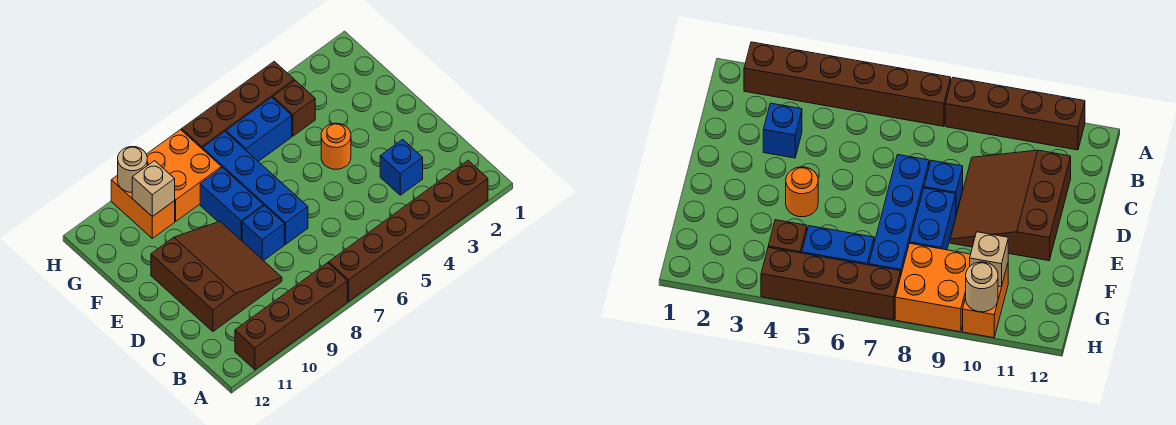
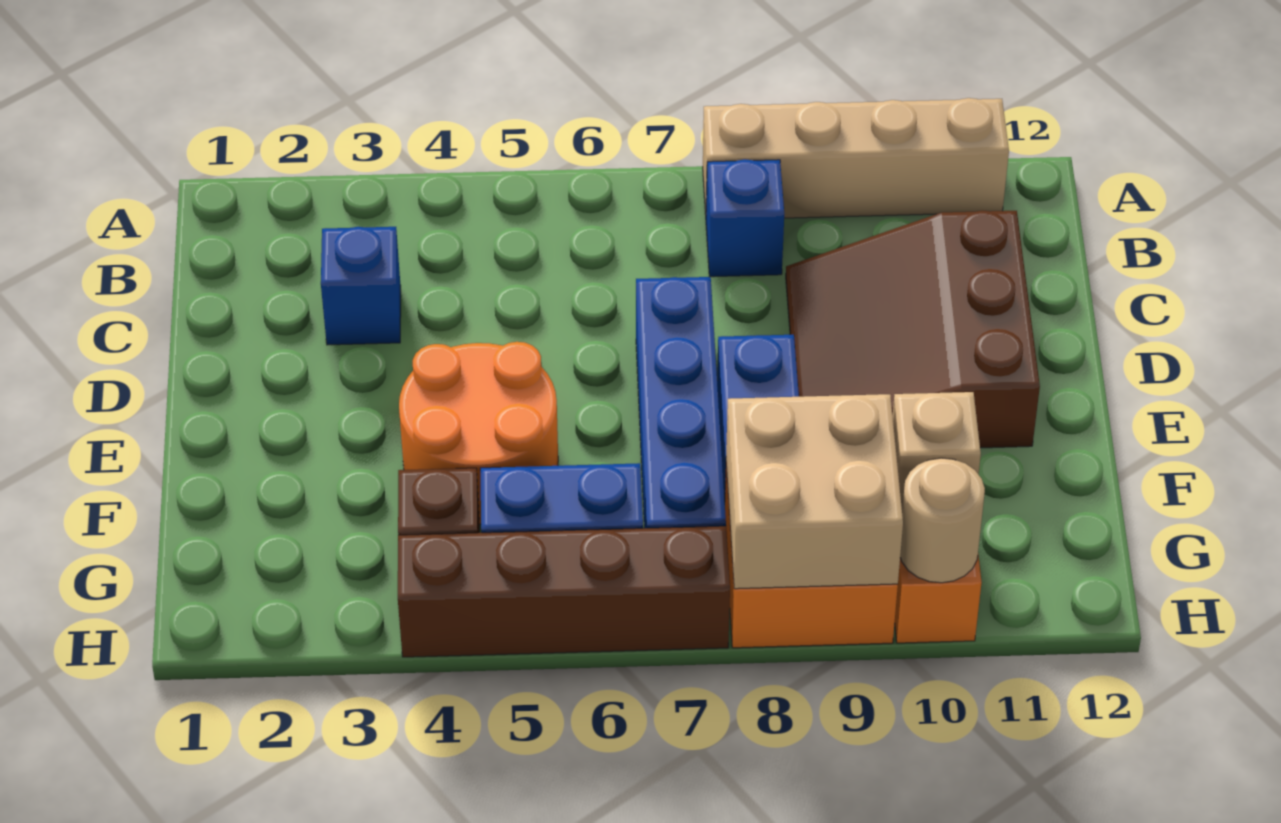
brown brick A2:A7 level 1 -> none
brown brick A8:A11 level 1 -> tan brick A8:A11 level 1
blue brick D8 level 1 -> blue brick B8 level 1
orange round brick E4 level 1 -> orange round brick E4:F5 level 1
none -> tan brick G8:H9 level 2

